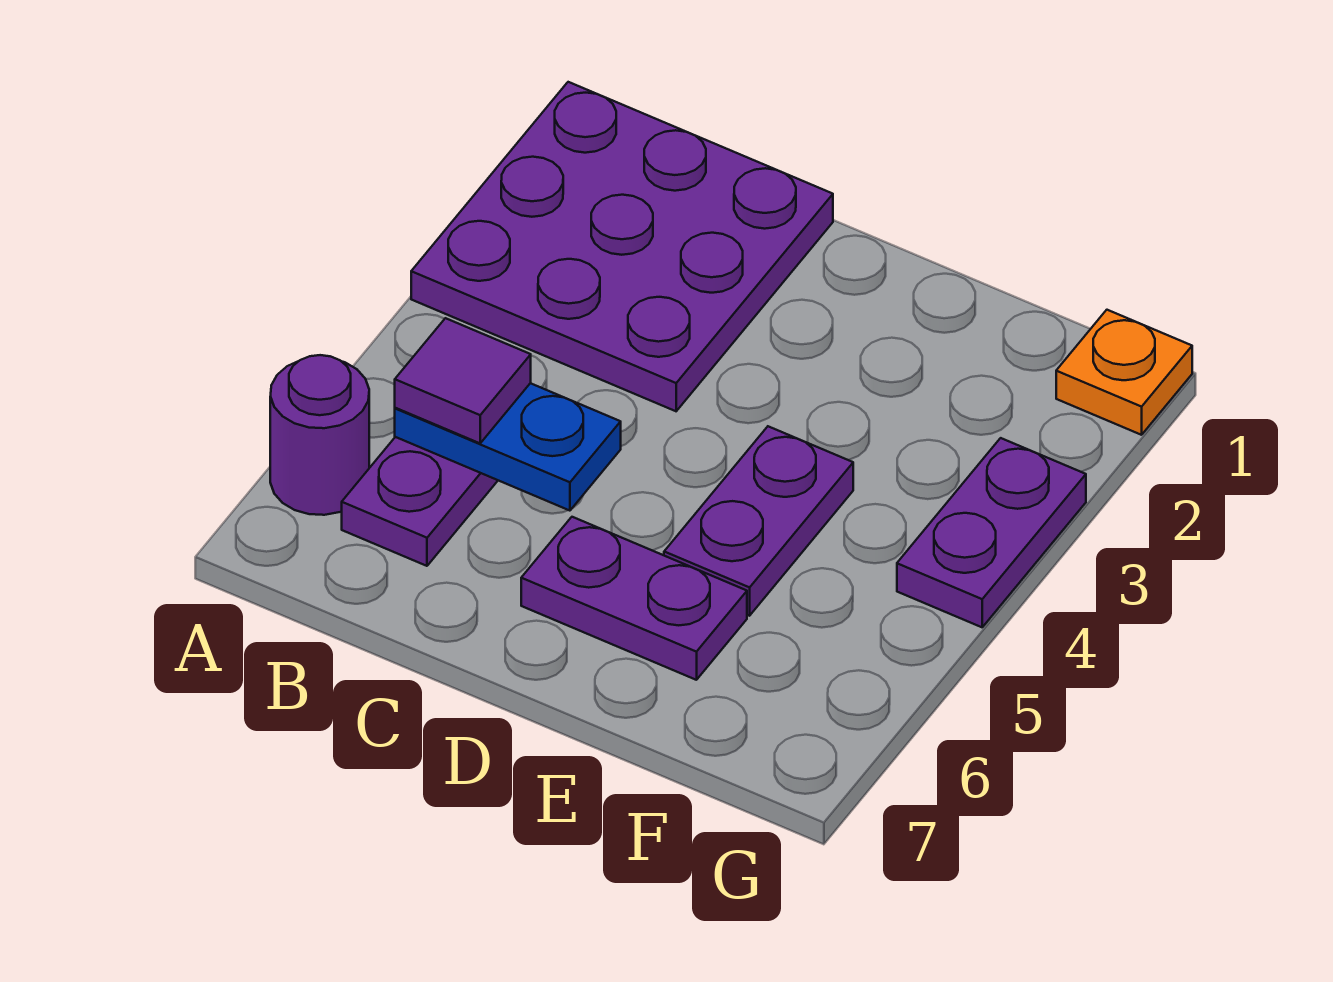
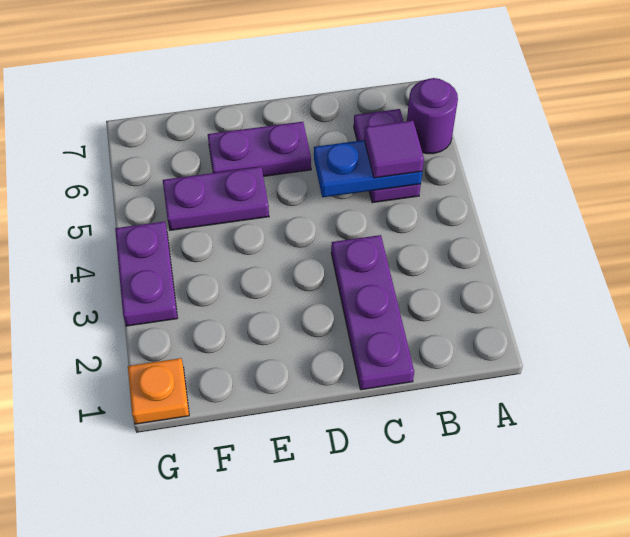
purple plate A1:C3 level 1 -> purple plate C1:C3 level 1
purple plate E4:E5 level 1 -> purple plate E5:F5 level 1

